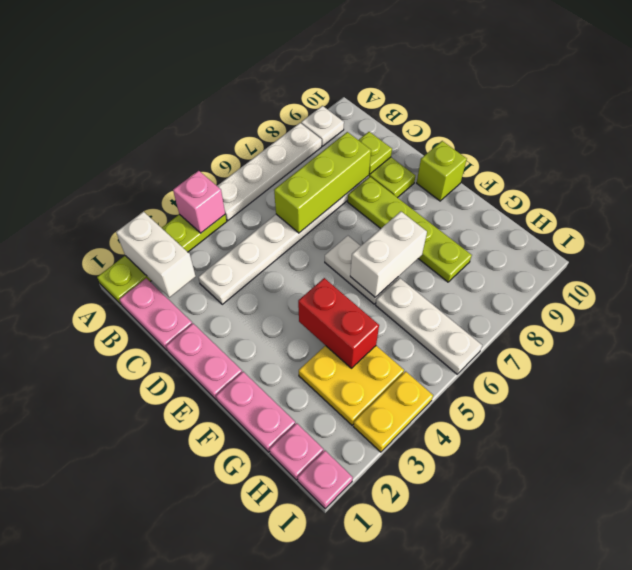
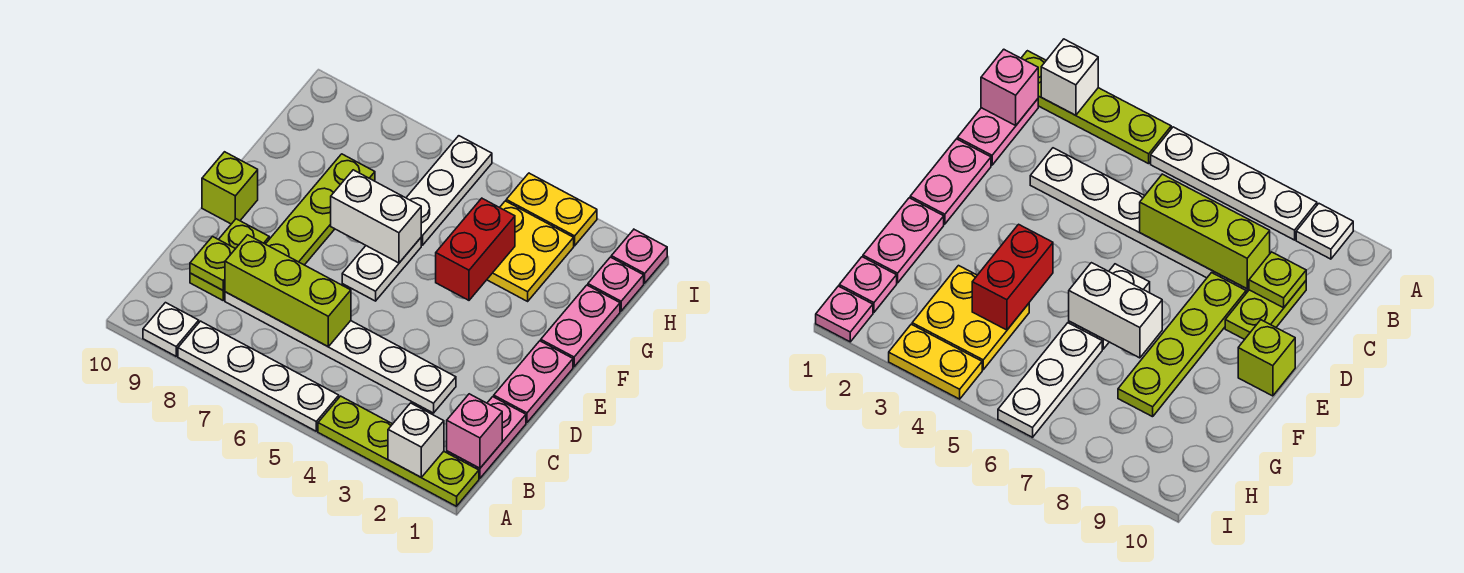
white brick A2:B2 level 2 -> white brick A2 level 2
pink brick A4 level 2 -> pink brick B1 level 2

